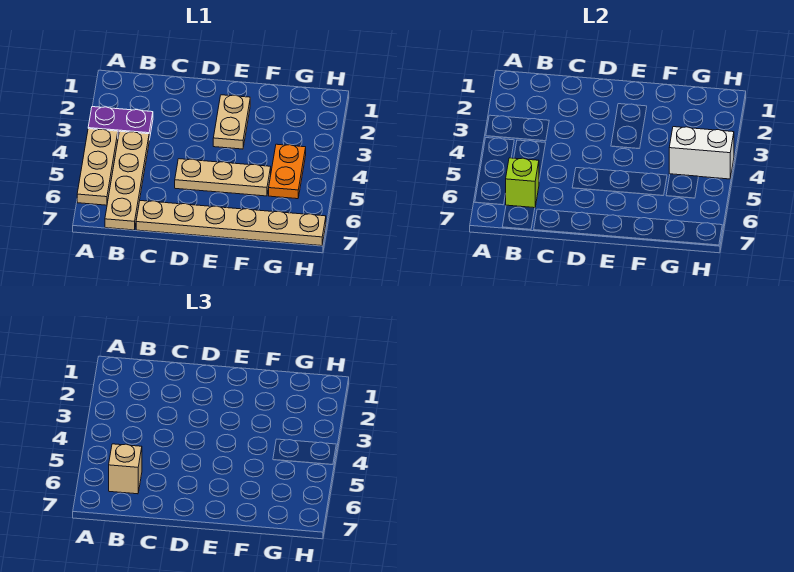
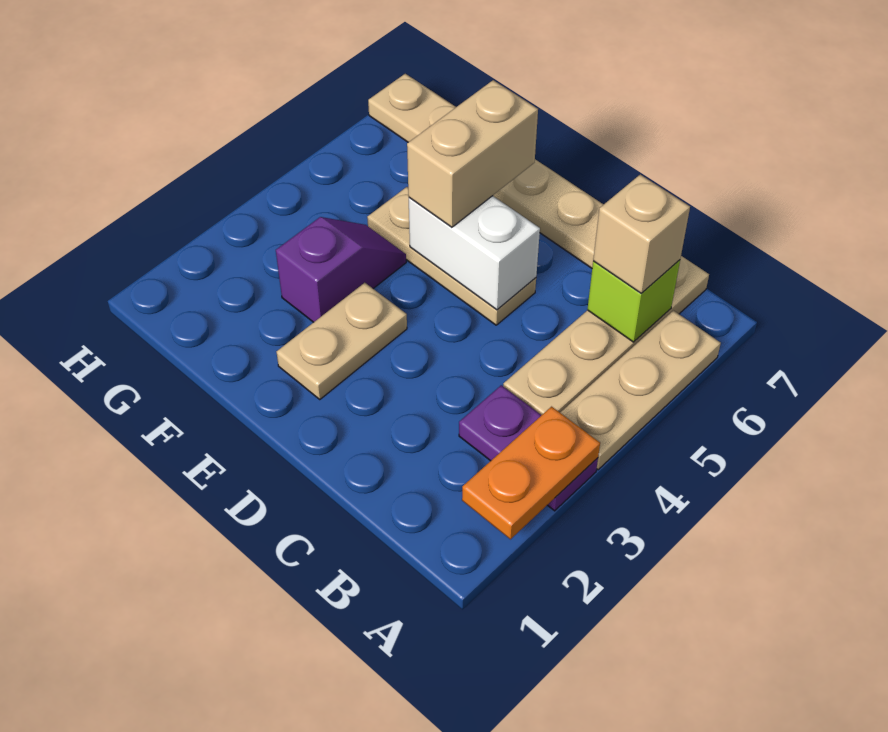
none -> tan brick E5:E6 level 3
none -> purple slope F3:F4 level 1 top 3
orange plate G4:G5 level 1 -> orange plate A2:A3 level 2
white brick G4:H4 level 2 -> white brick D5:E5 level 2

